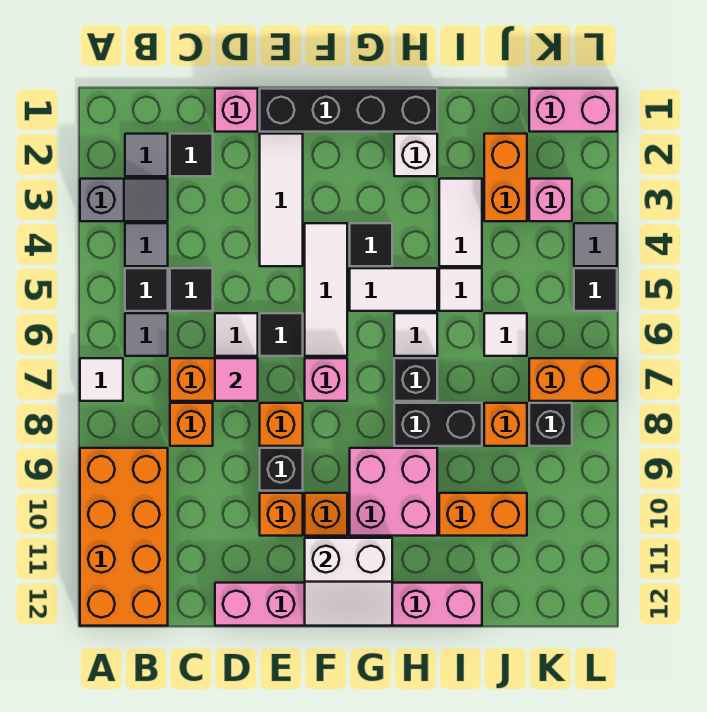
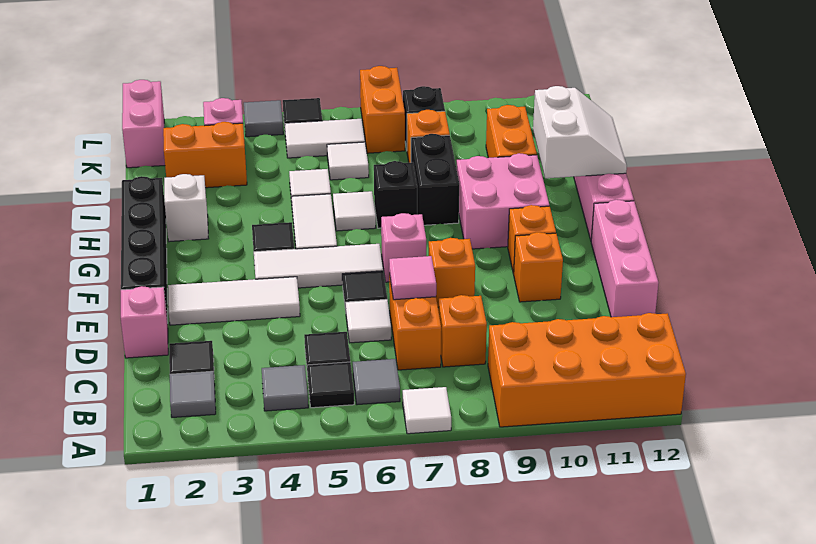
grey slope A3:B3 level 1 top A -> none
black brick E9 level 1 -> none
white slope F11:G12 level 2 top 11 -> white slope H11:I12 level 2 top 11
white tile I3:I4 level 1 -> white tile K5:K6 level 1

